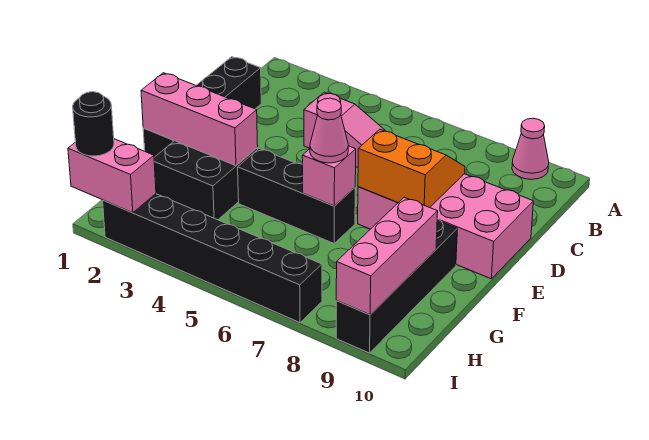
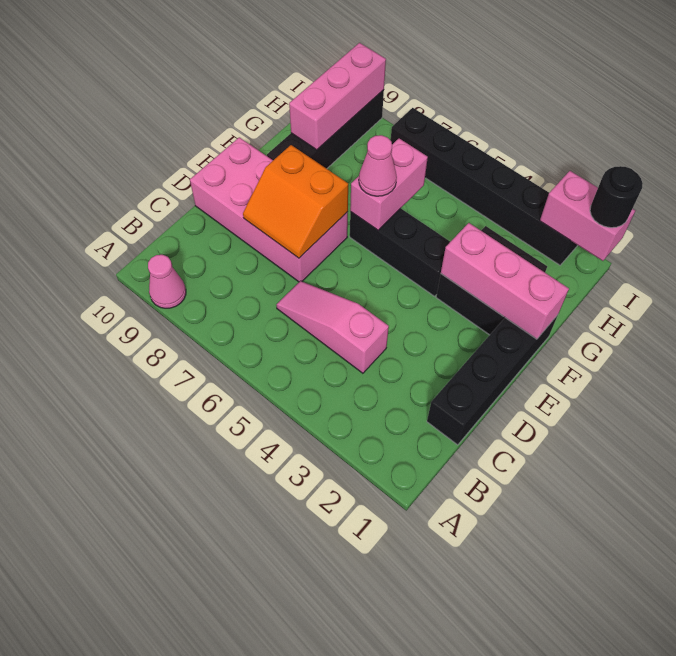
pink brick F6 level 2 -> pink brick F6:G6 level 2

